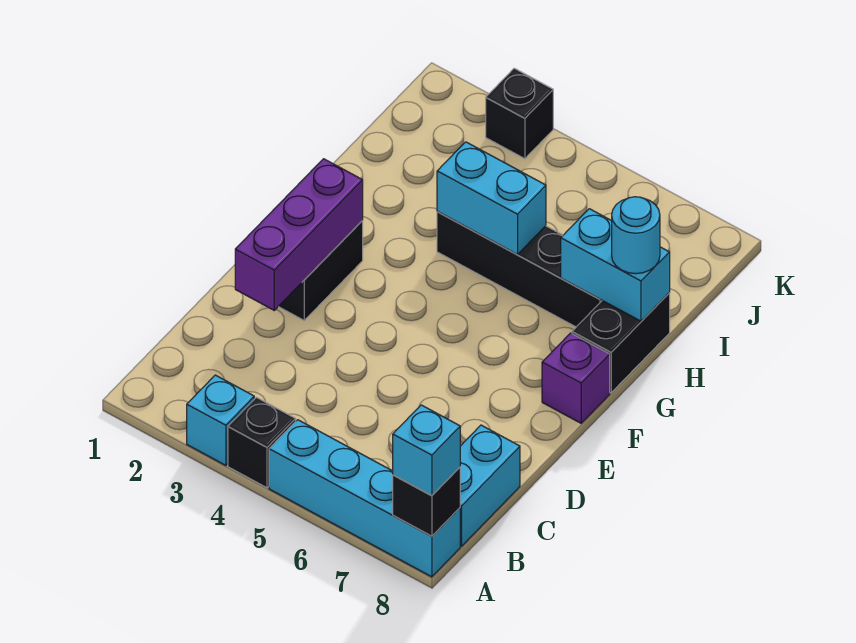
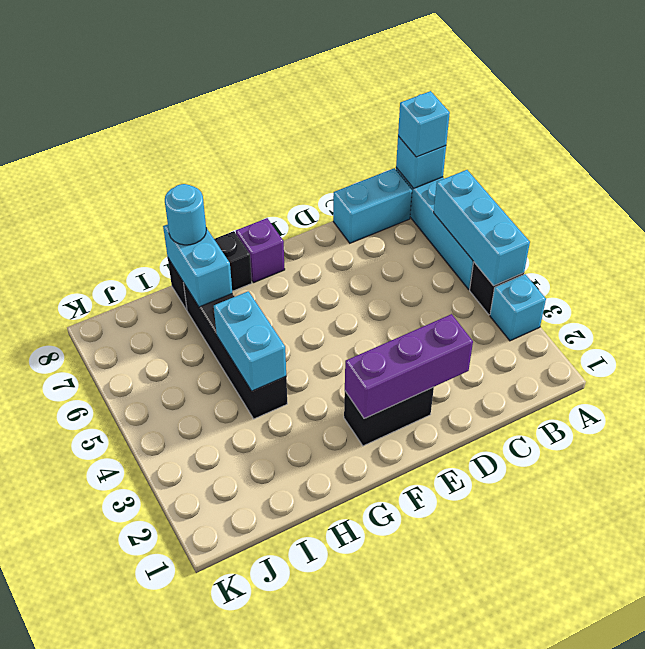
none -> cyan brick A4:A6 level 2
black brick A8 level 2 -> cyan brick A8 level 2
black brick K3 level 1 -> none

